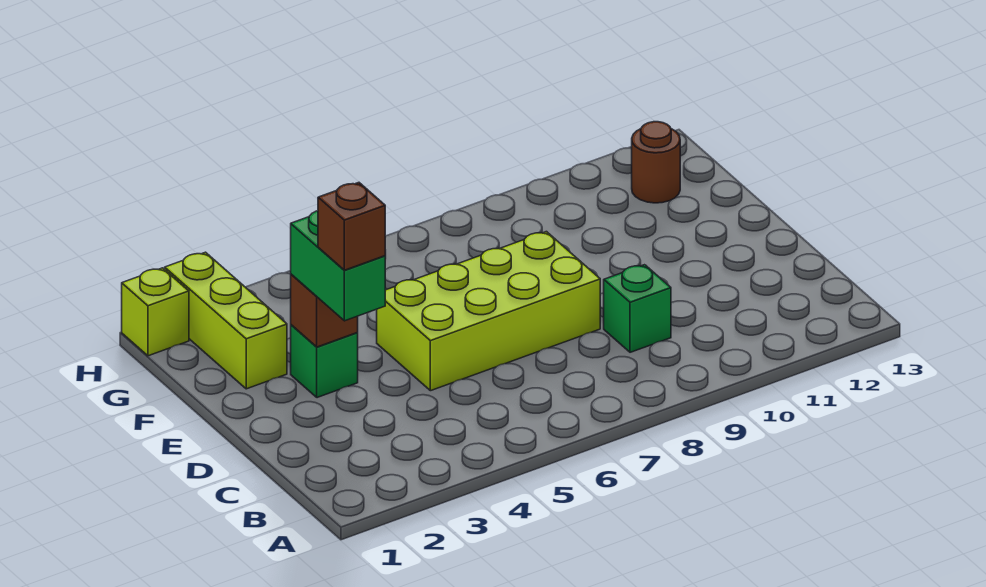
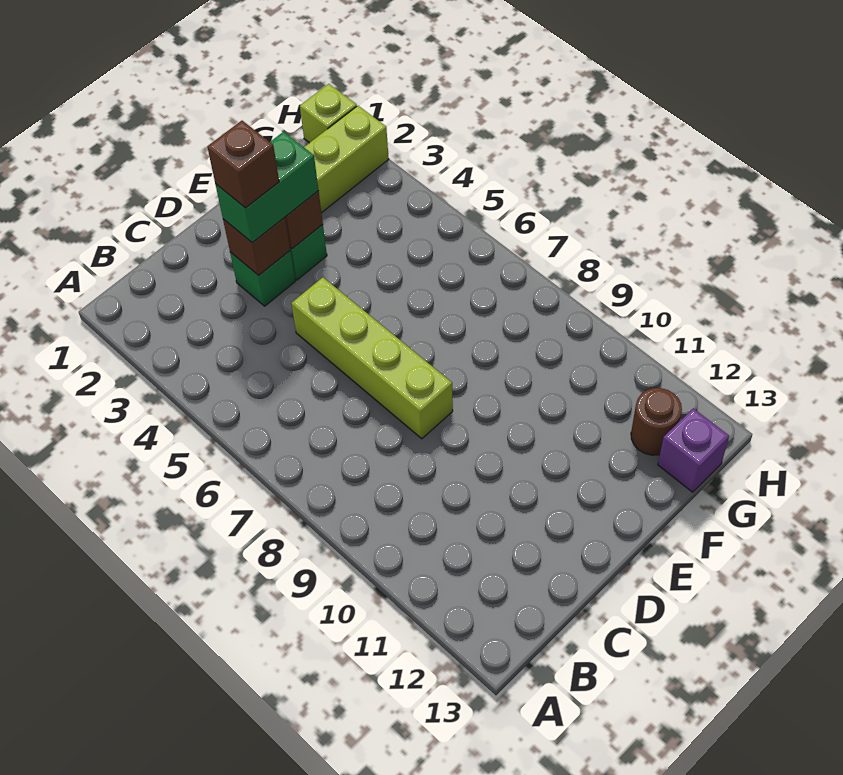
green brick C9 level 1 -> green brick D3 level 1
none -> brown brick D3 level 2
lime brick D5:E8 level 1 -> lime brick D5:D8 level 1
none -> purple brick G13 level 1

